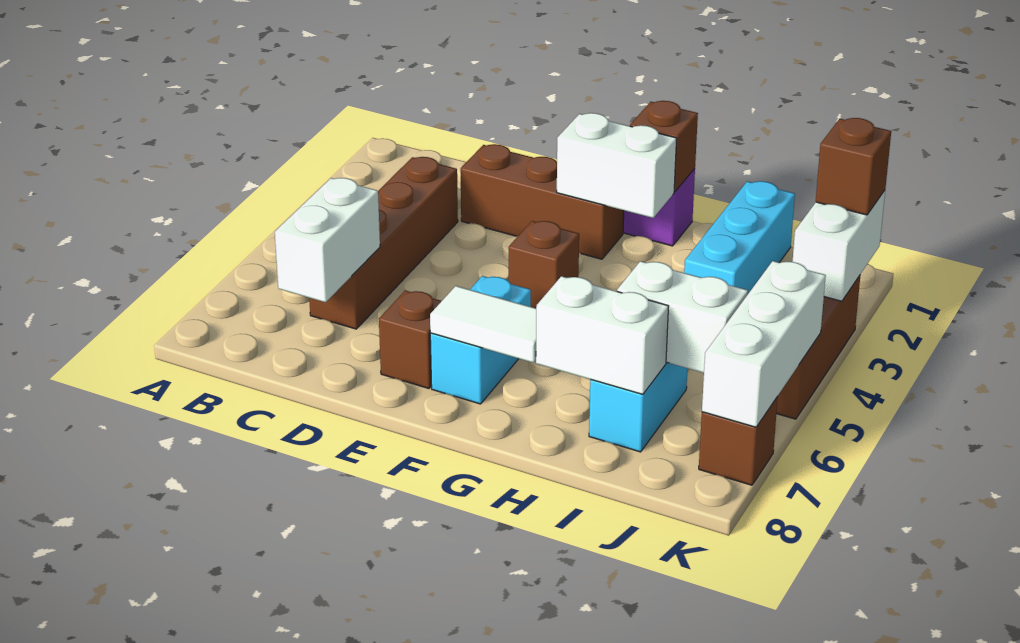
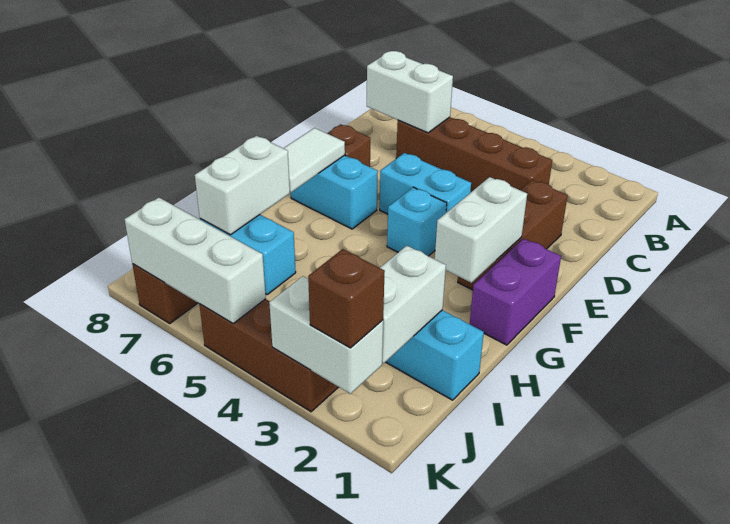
none -> cyan brick E4:E5 level 1
brown brick F4 level 1 -> cyan brick F4 level 1
brown brick G1 level 2 -> none
white brick I6:J6 level 2 -> white brick I2:J2 level 2

